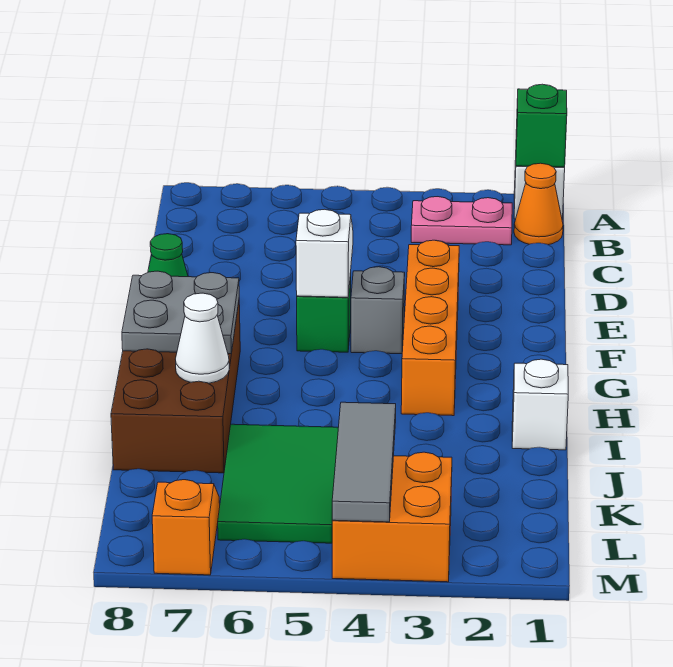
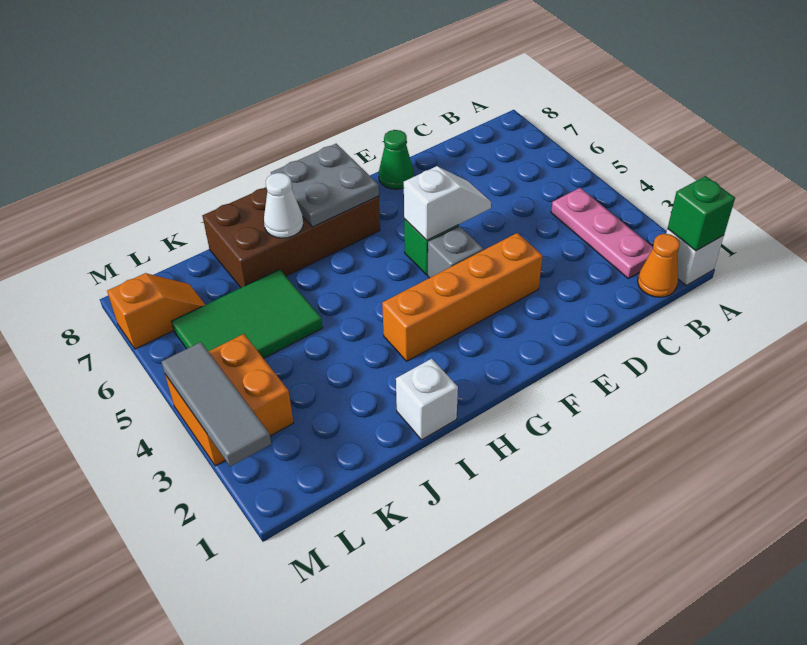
pink plate B2:B3 level 1 -> pink plate B2:B4 level 1
grey tile K4:M4 level 2 -> grey tile M2:M4 level 2

